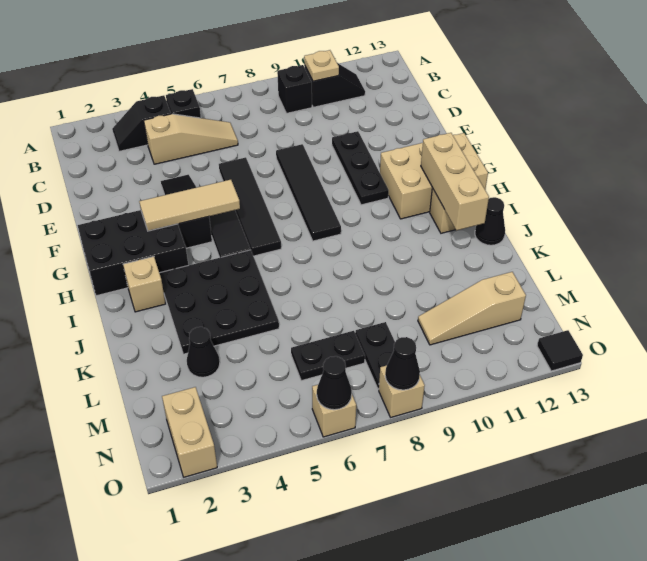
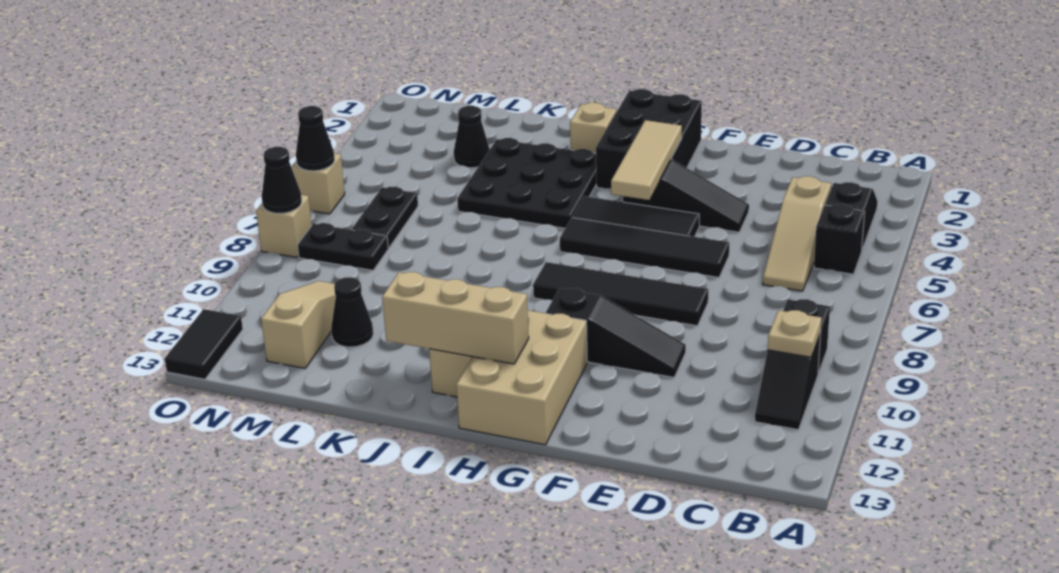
black plate E10:G10 level 1 -> black slope E10:G10 level 1 top G
black cone J13 level 1 -> black cone L11 level 1
tan brick N2:O2 level 1 -> none
black tile O13 level 1 -> black tile O12:O13 level 1

